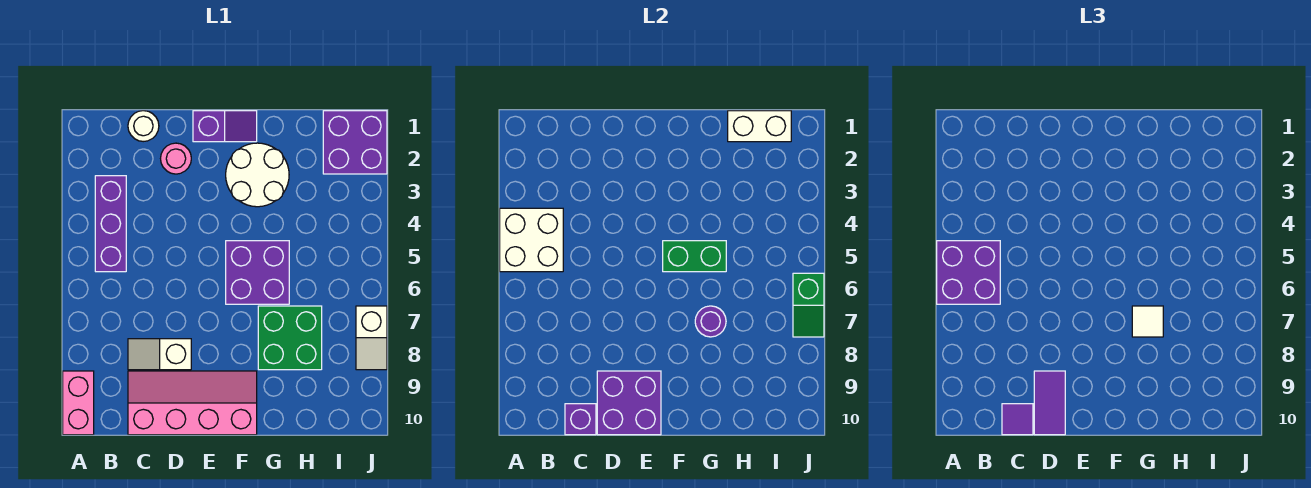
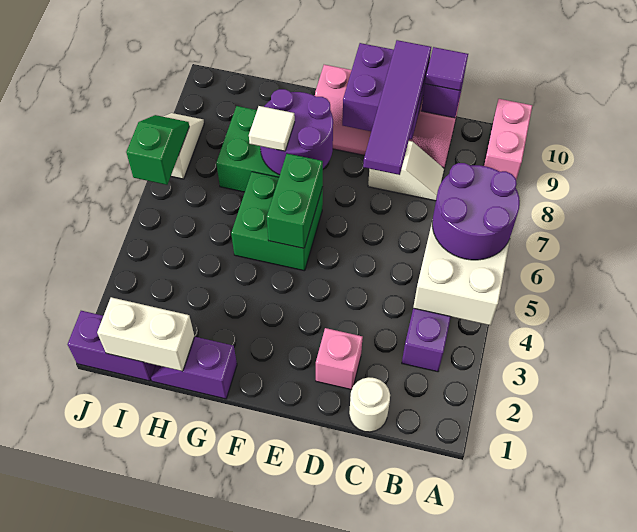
purple brick A5:B6 level 3 -> purple round brick A5:B6 level 3
pink round brick D2 level 1 -> pink brick D2 level 1
purple tile D9:D10 level 3 -> purple tile D7:D10 level 3
purple slope E1:F1 level 1 top E -> purple slope G1:H1 level 1 top G
white round brick F2:G3 level 1 -> none
purple brick F5:G6 level 1 -> green brick F5:G6 level 1
green brick F5:G5 level 2 -> green brick F5:F6 level 2
purple round brick G7 level 2 -> purple round brick F7:G8 level 2
purple brick I1:J2 level 1 -> purple brick I1:J1 level 1

